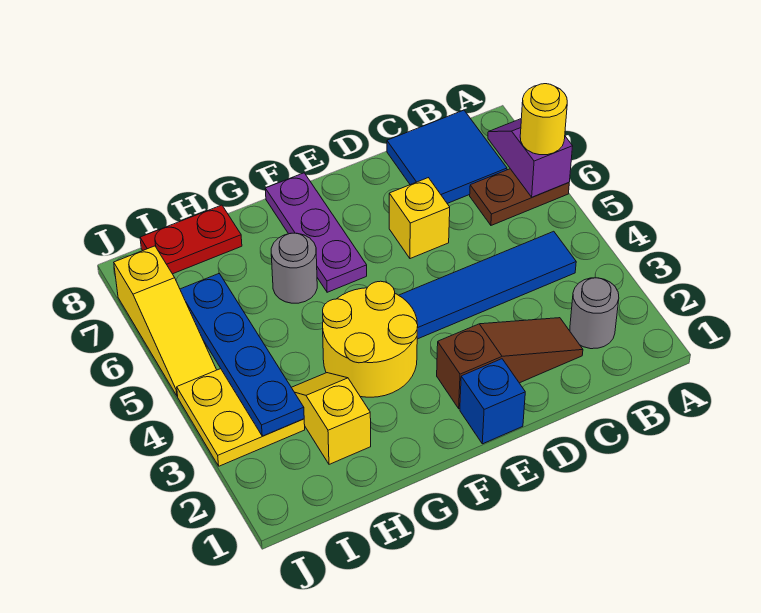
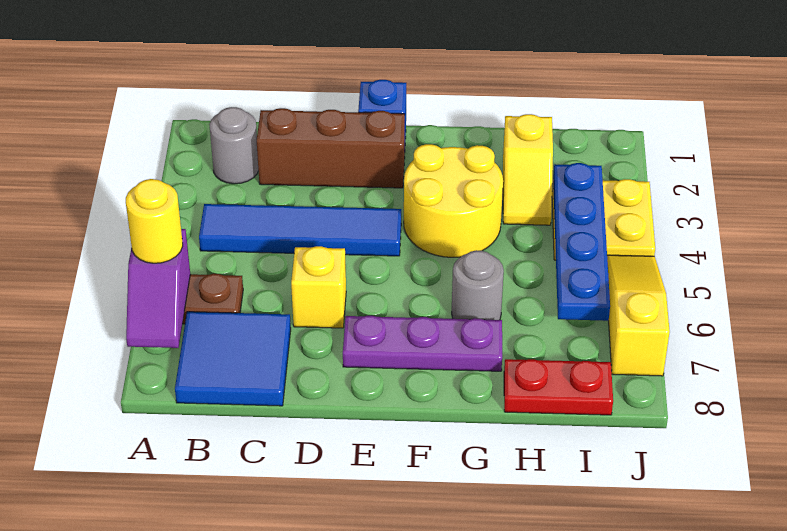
brown slope C2:E2 level 1 top E -> brown brick C2:E2 level 1
purple plate F6:F8 level 1 -> purple plate E7:G7 level 1

